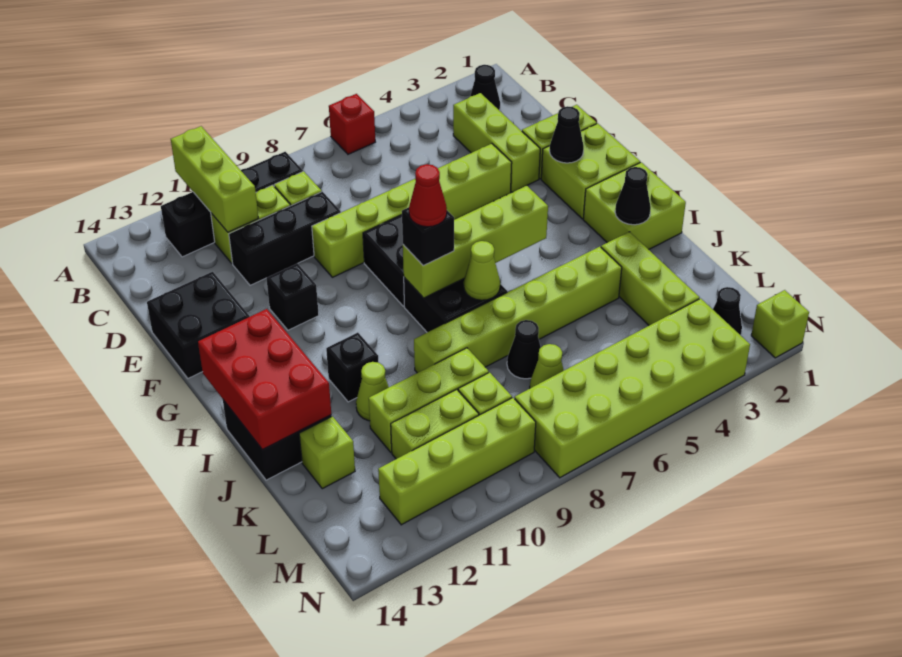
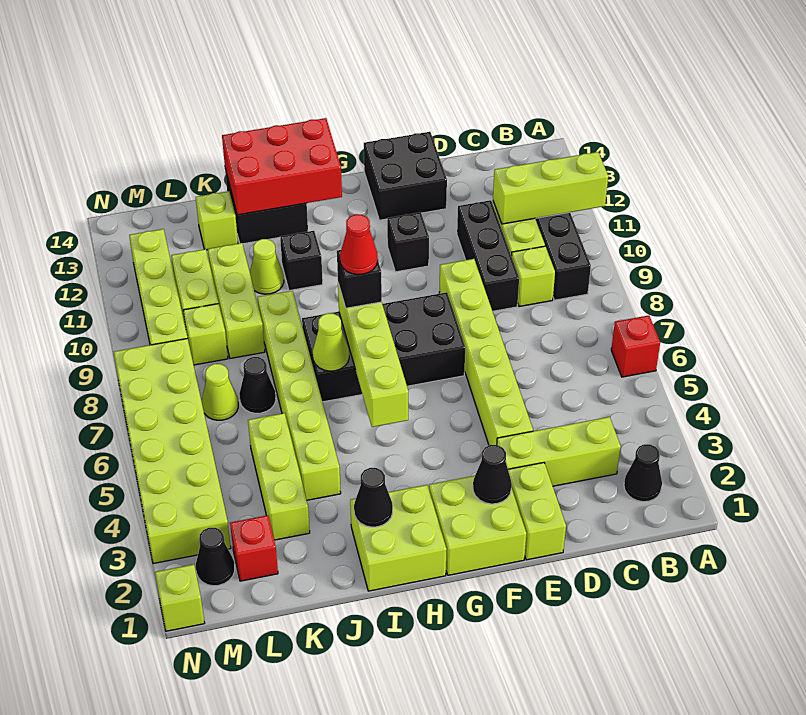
lime brick J3:L3 level 1 -> lime brick K3:K5 level 1
none -> red brick L2 level 1

